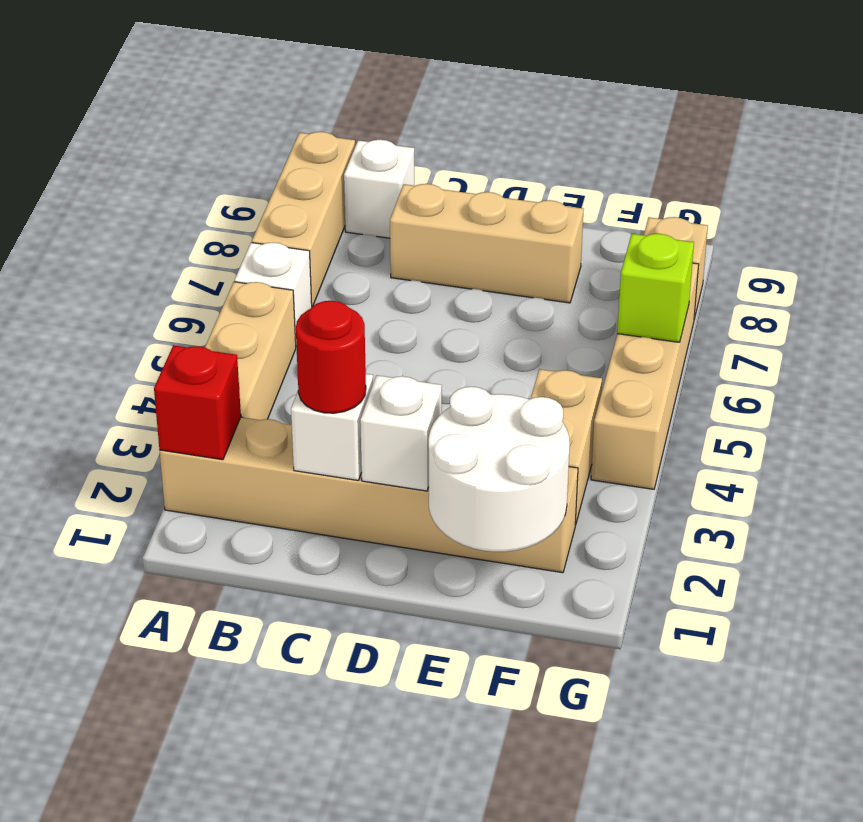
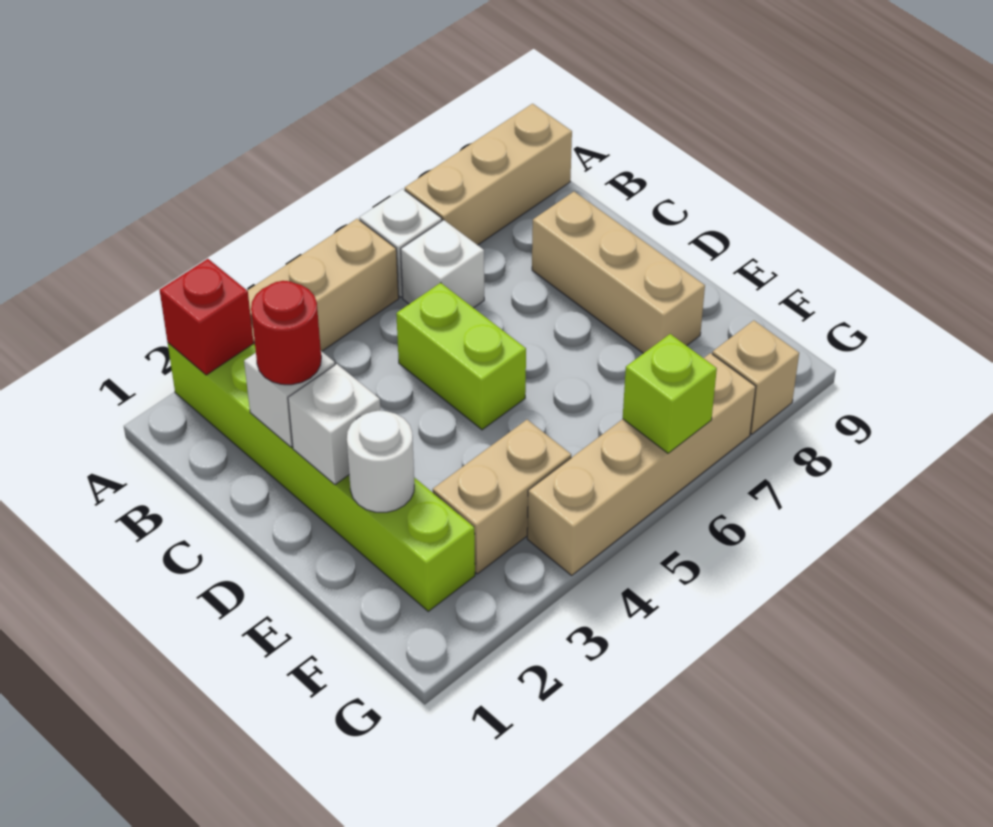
tan brick A2:F2 level 1 -> lime brick A2:F2 level 1
white brick B9 level 1 -> white brick B6 level 1
none -> lime brick C5:D5 level 1
white round brick E1:F2 level 2 -> white round brick E2 level 2

